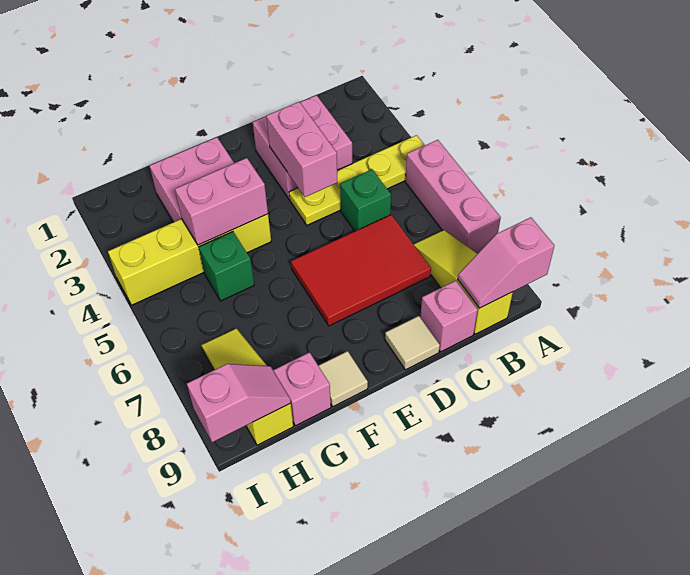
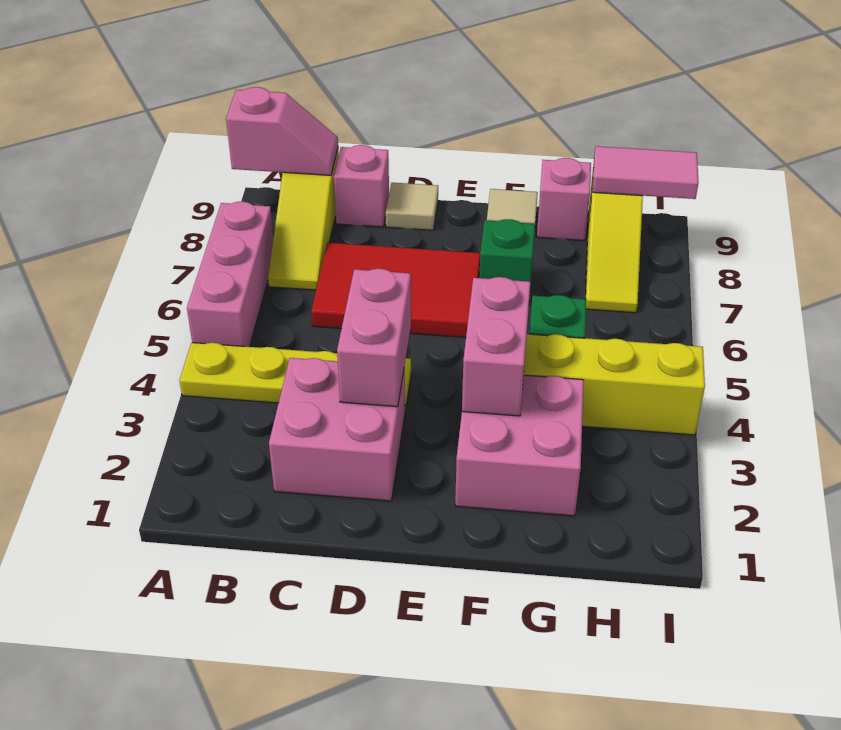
green brick C5 level 1 -> green brick F7 level 1
pink brick F4:G4 level 2 -> pink brick F3:F4 level 2
pink slope H9:I9 level 2 top I -> pink tile H9:I9 level 2

